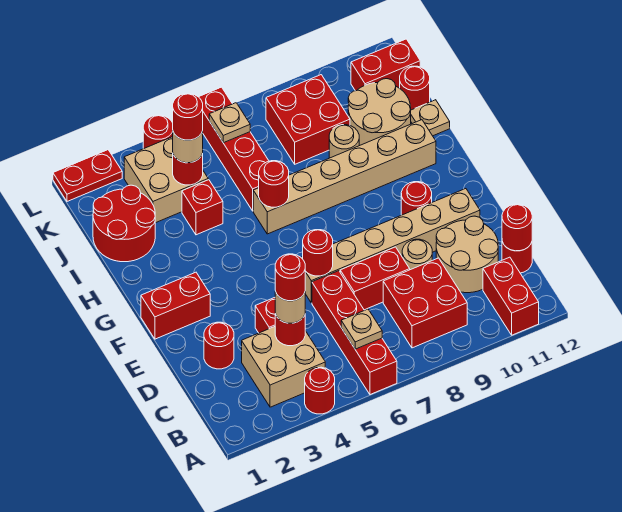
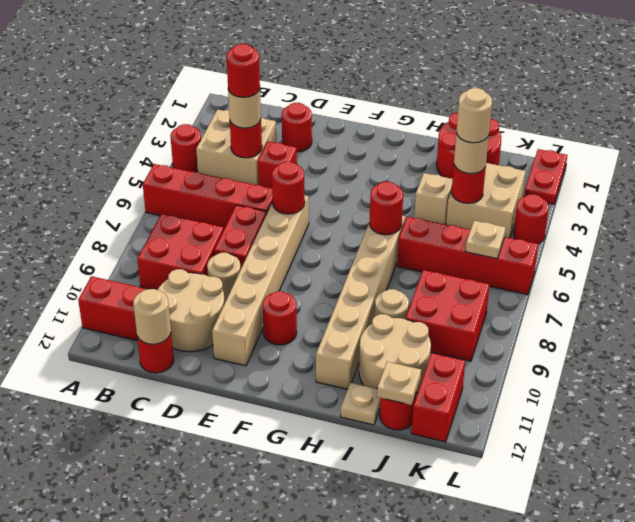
tan plate B6 level 2 -> tan plate J12 level 2
red round brick C12 level 2 -> tan round brick C12 level 2
red brick F1:F2 level 1 -> none
red brick I4 level 1 -> tan brick I4 level 1
red round brick J4 level 4 -> tan round brick J4 level 4

